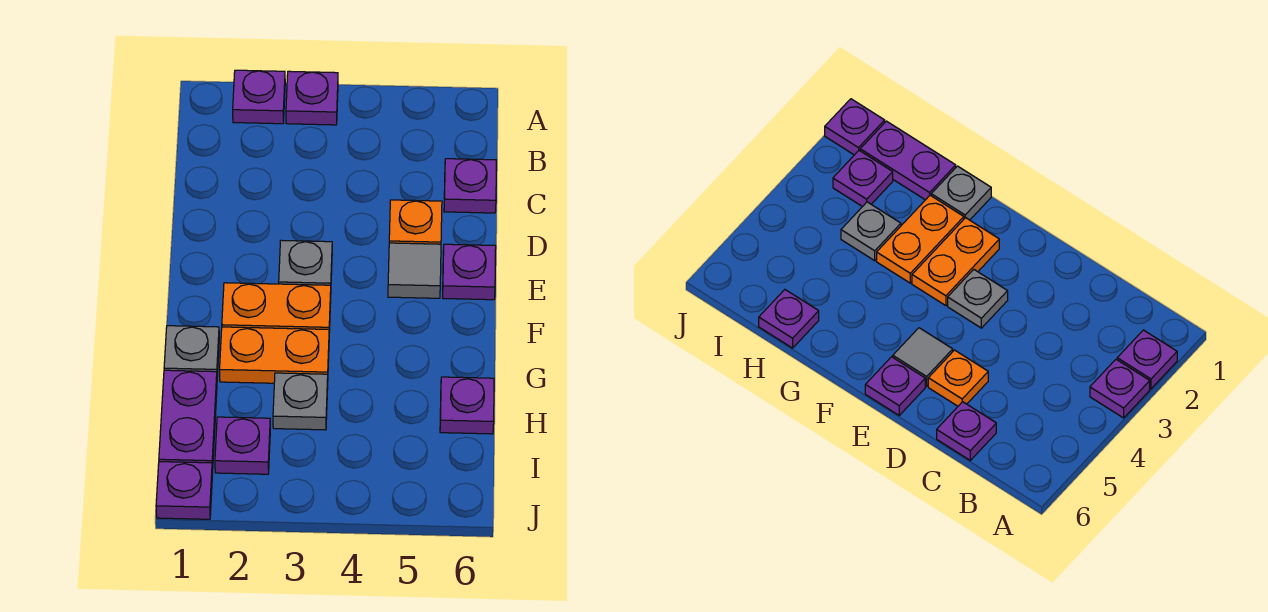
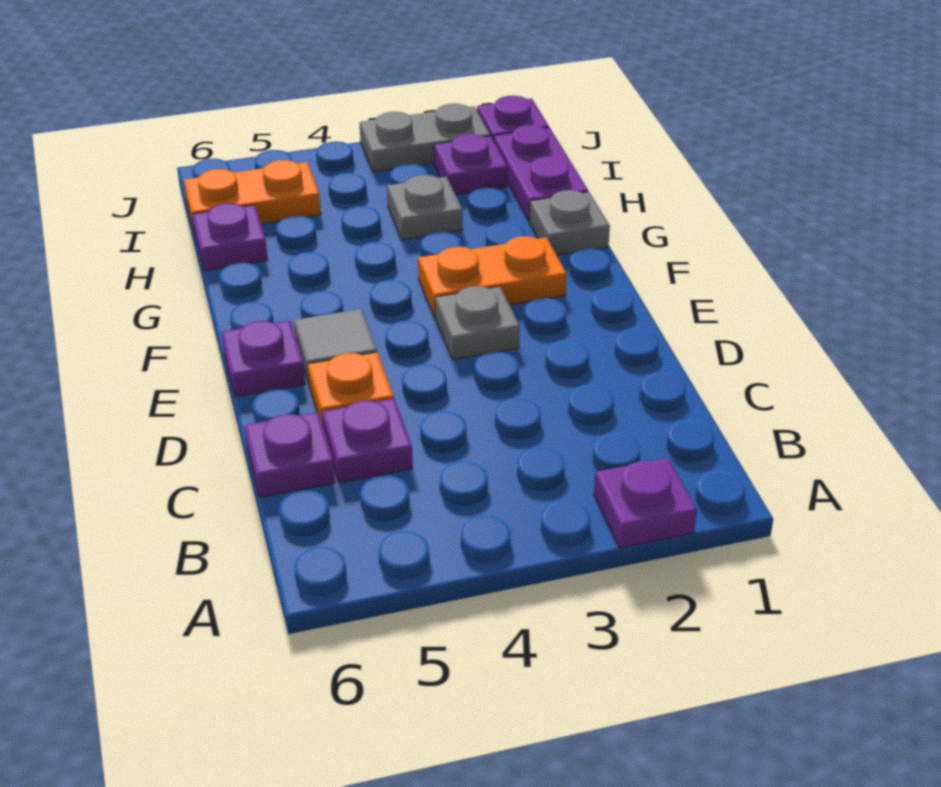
purple plate A3 level 1 -> purple plate C5 level 1
orange plate G2:G3 level 1 -> orange plate I5:I6 level 1
none -> grey plate J2:J3 level 1

